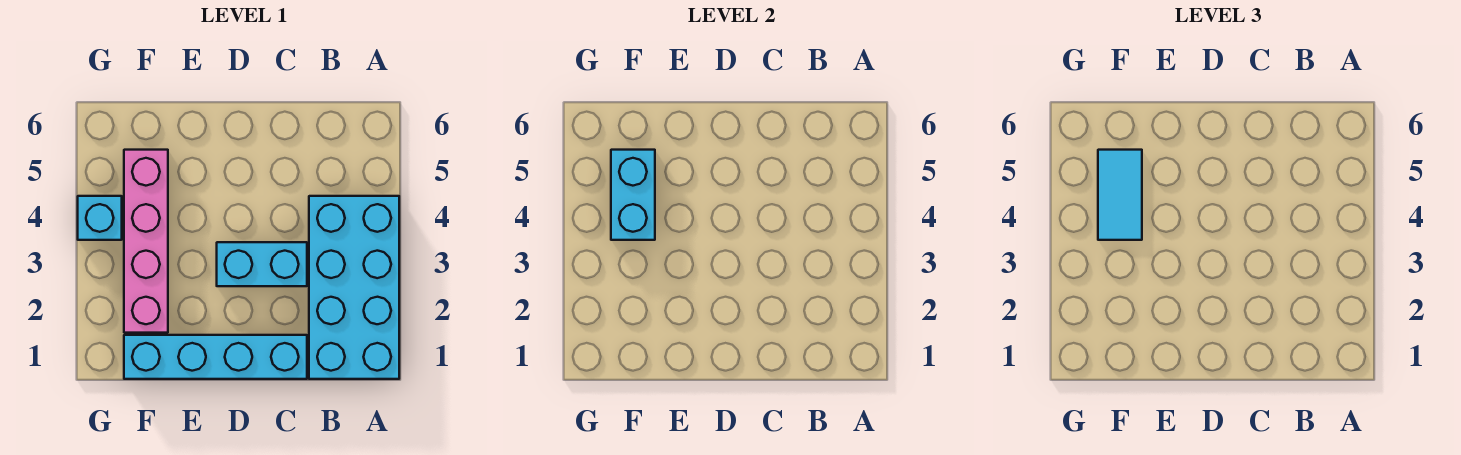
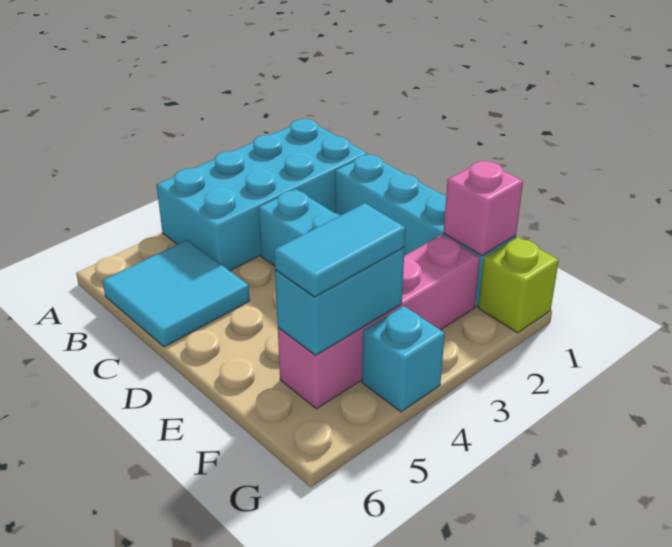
none -> cyan tile B5:C6 level 1
none -> pink brick F1 level 2
none -> lime brick G1 level 1

